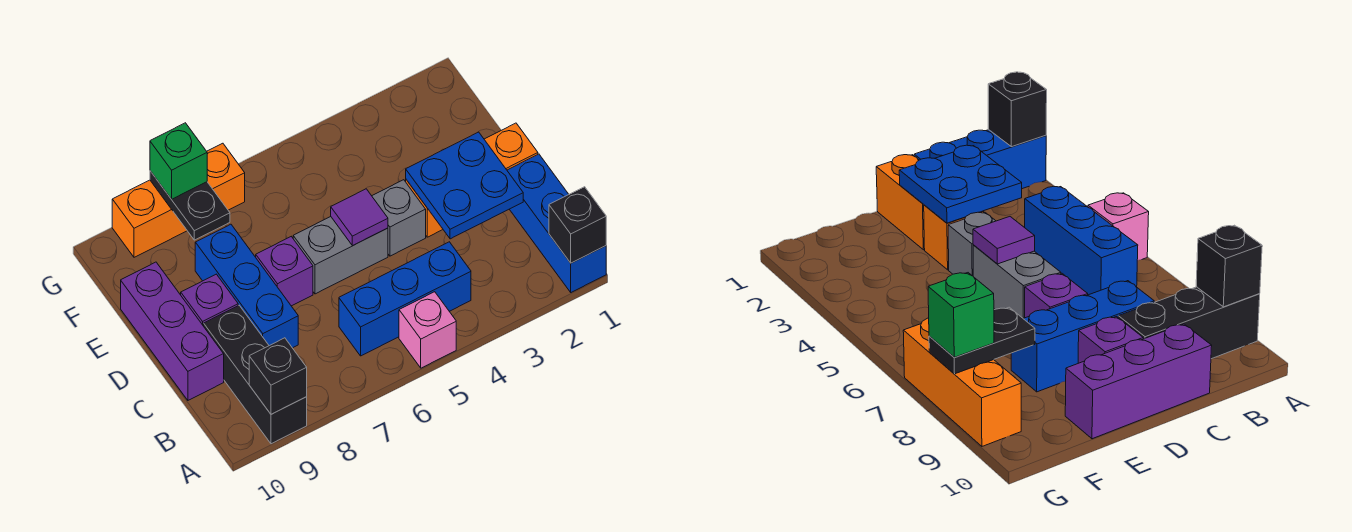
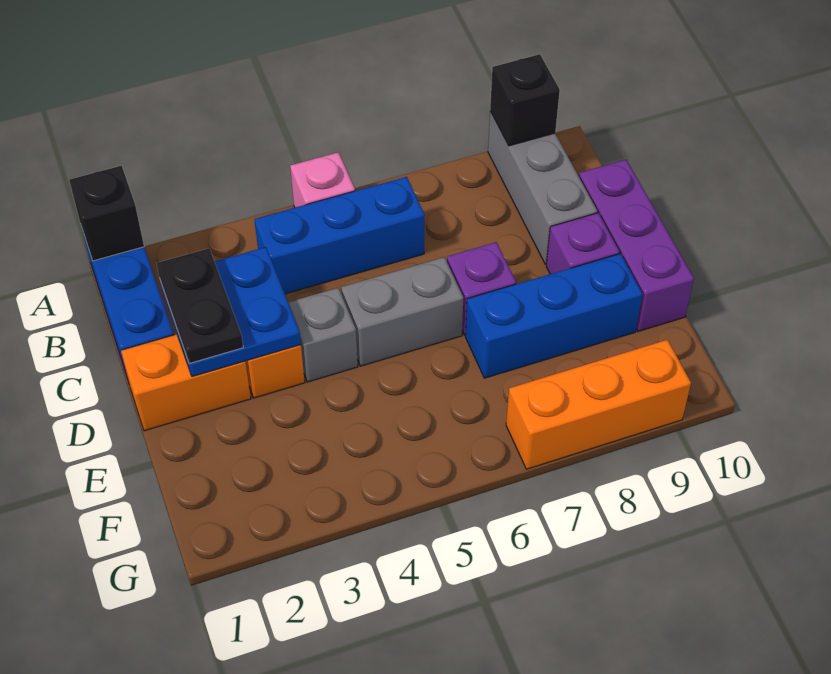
black brick A9:C9 level 1 -> grey brick A9:C9 level 1
blue brick C8:E8 level 1 -> blue brick E7:E9 level 1
purple tile D5 level 2 -> none
black plate F8:G8 level 2 -> black plate C2:D2 level 3
green brick G8 level 3 -> none

